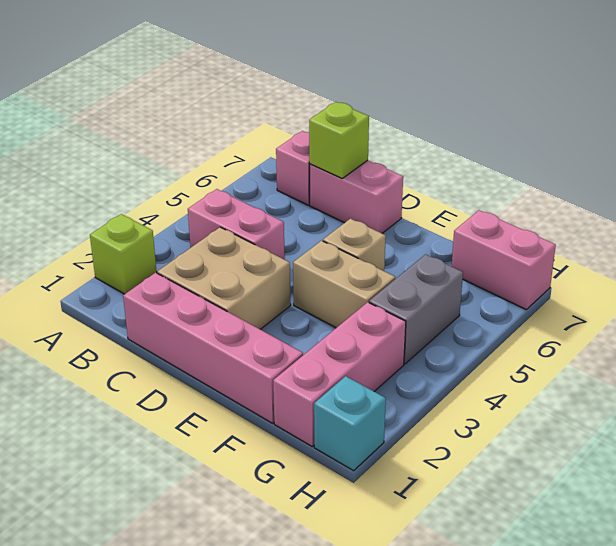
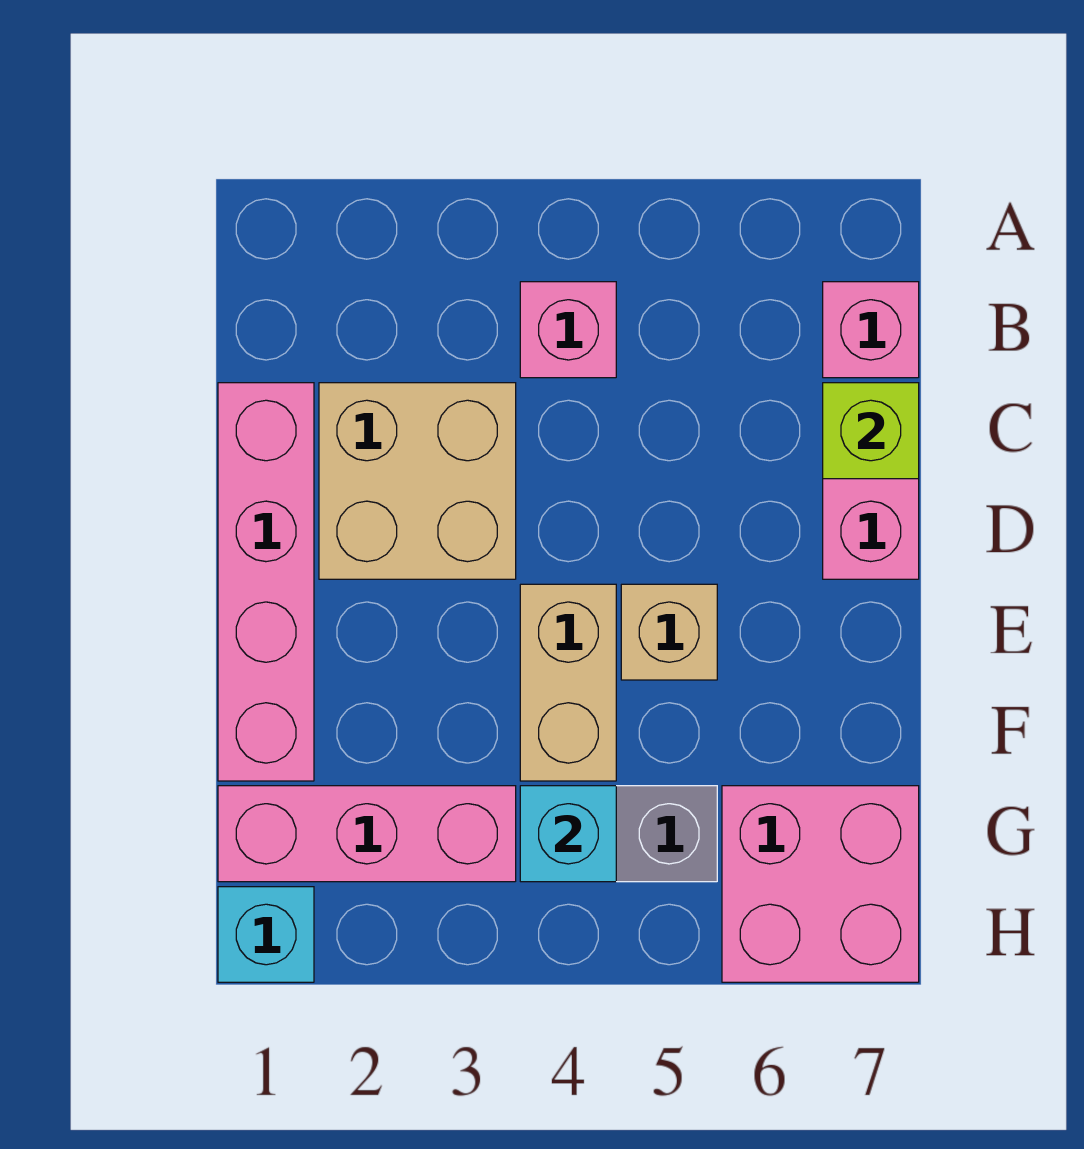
lime brick A2 level 1 -> none
pink brick B4:C4 level 1 -> pink brick B4 level 1
none -> cyan brick G4 level 2
pink brick G7:H7 level 1 -> pink brick G6:H7 level 1

